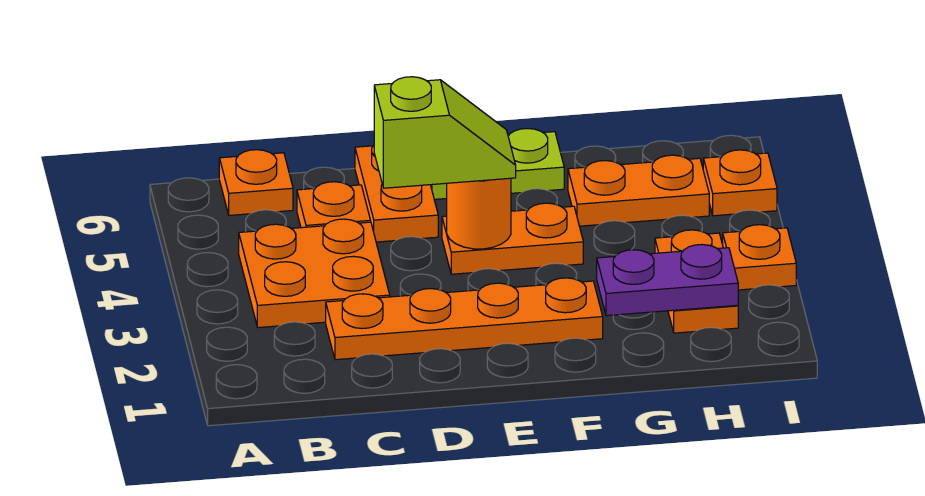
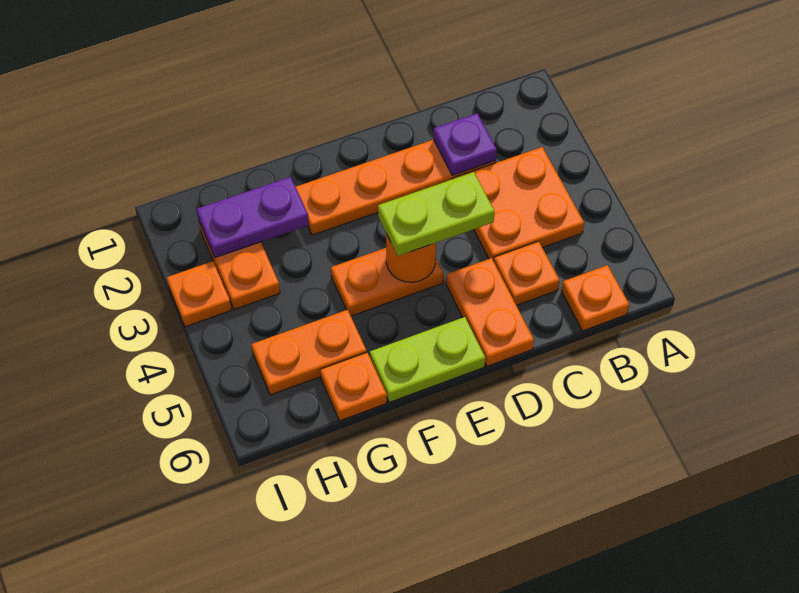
none -> purple plate C2 level 2
lime slope D4:E4 level 3 top D -> lime plate D4:E4 level 3
orange plate I5 level 1 -> orange plate G6 level 1

